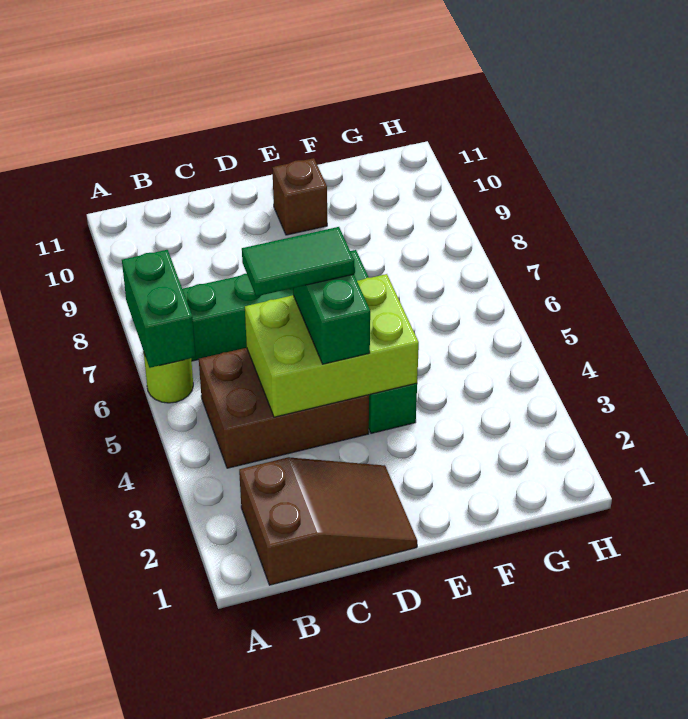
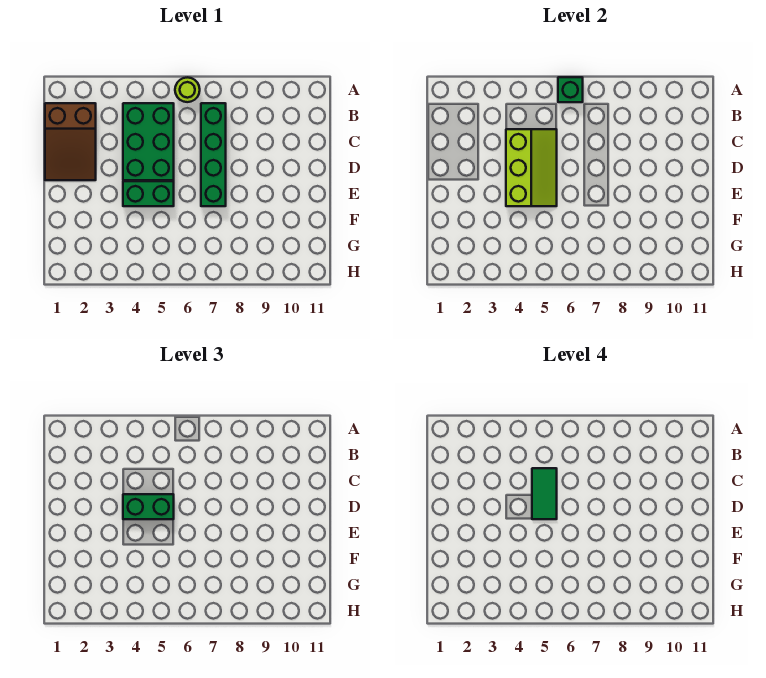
green brick A6:A7 level 2 -> green brick A6 level 2
brown brick B4:D5 level 1 -> green brick B4:D5 level 1
lime brick C4:E5 level 2 -> lime slope C4:E5 level 2 top 4
brown brick E10 level 1 -> none

